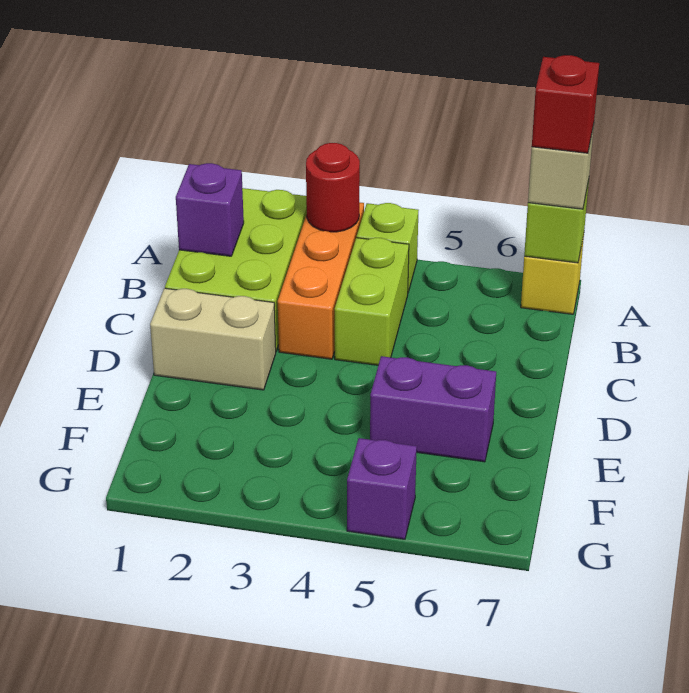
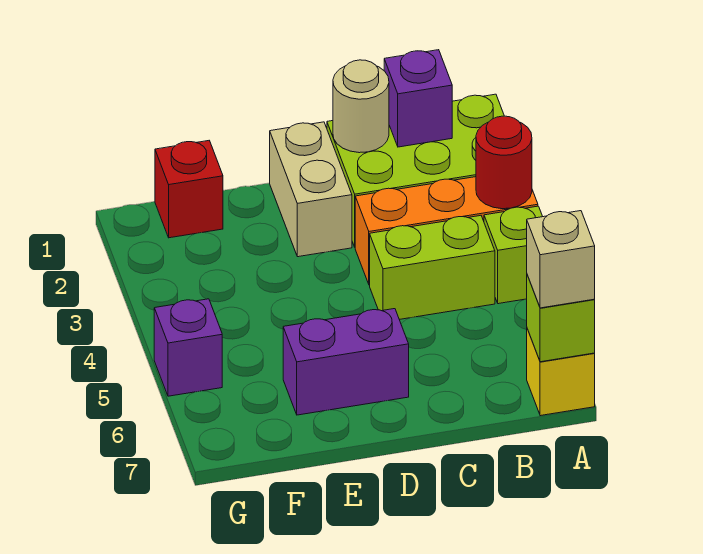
red brick A7 level 4 -> red brick F1 level 1
none -> tan round brick C1 level 2
purple brick E5:E6 level 1 -> purple brick D6:E6 level 1

